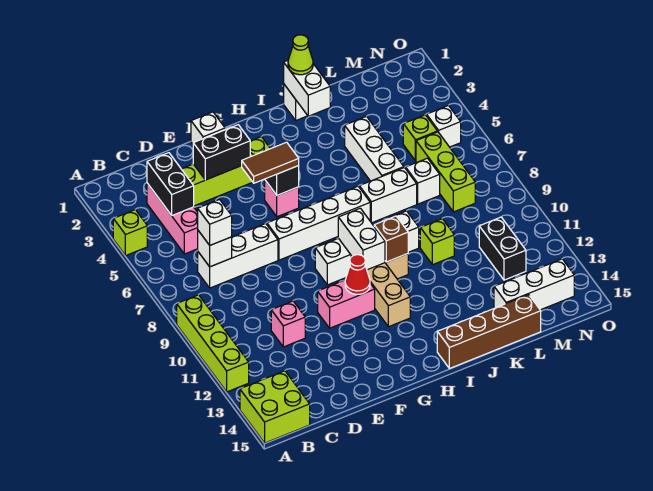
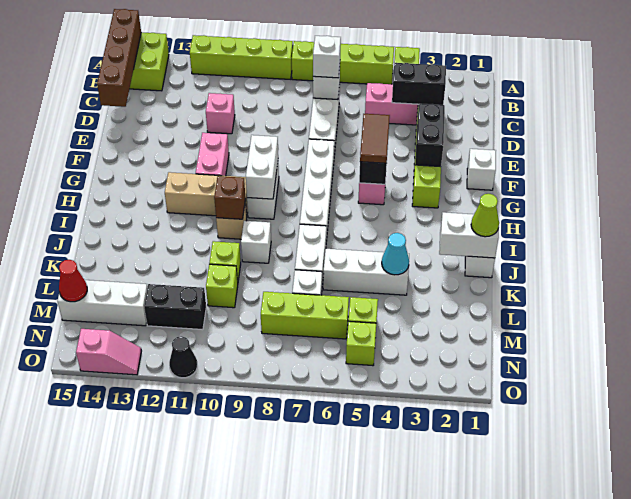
none -> lime brick A5:A8 level 1
red cone G11 level 2 -> red cone M15 level 2
white brick H9:H10 level 2 -> white brick G9:H9 level 2
brown brick I15:L15 level 1 -> brown brick A15:D15 level 2
none -> cyan cone K4 level 2
none -> lime brick L10 level 1
white brick L14:N14 level 1 -> white brick M13:M15 level 1
white brick N5 level 1 -> lime brick N5 level 1
none -> black cone O11 level 1
none -> pink slope O13:O14 level 1 top 14

